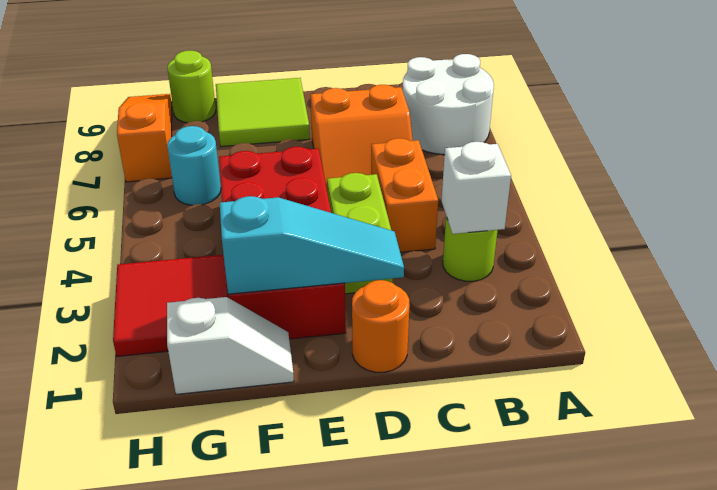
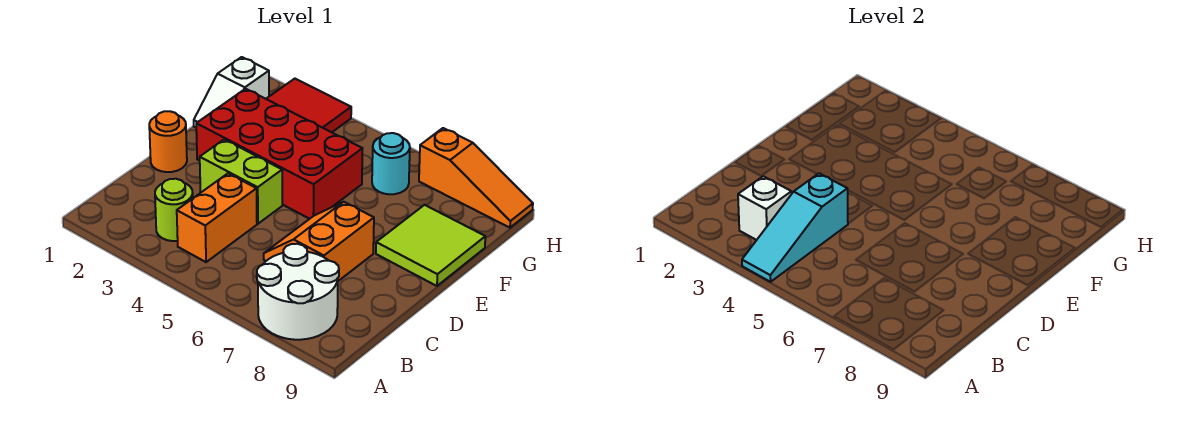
orange brick C4:C5 level 1 -> orange brick B4:C4 level 1
cyan slope D2:F2 level 2 top F -> cyan slope A4:C4 level 2 top C
lime round brick G9 level 1 -> none

